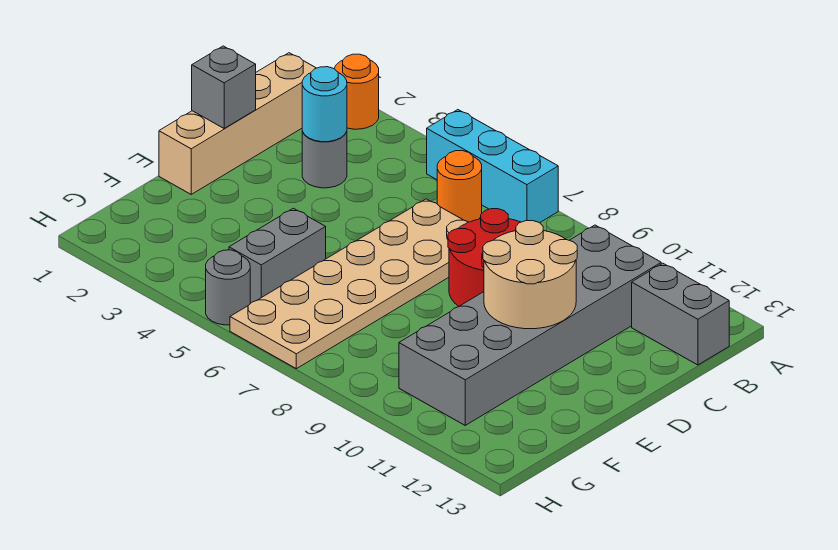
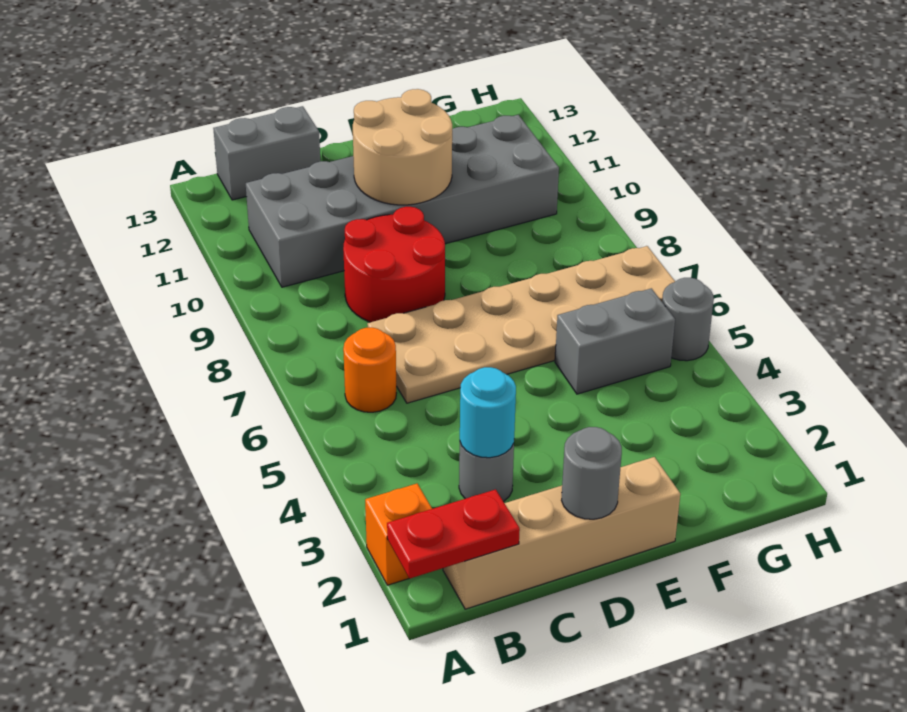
none -> red plate A1:B1 level 2
orange round brick A2 level 1 -> orange brick A2 level 1
cyan brick A5:A7 level 1 -> none
grey brick B12:B13 level 1 -> grey brick B13:C13 level 1
grey brick D1 level 2 -> grey round brick D1 level 2

